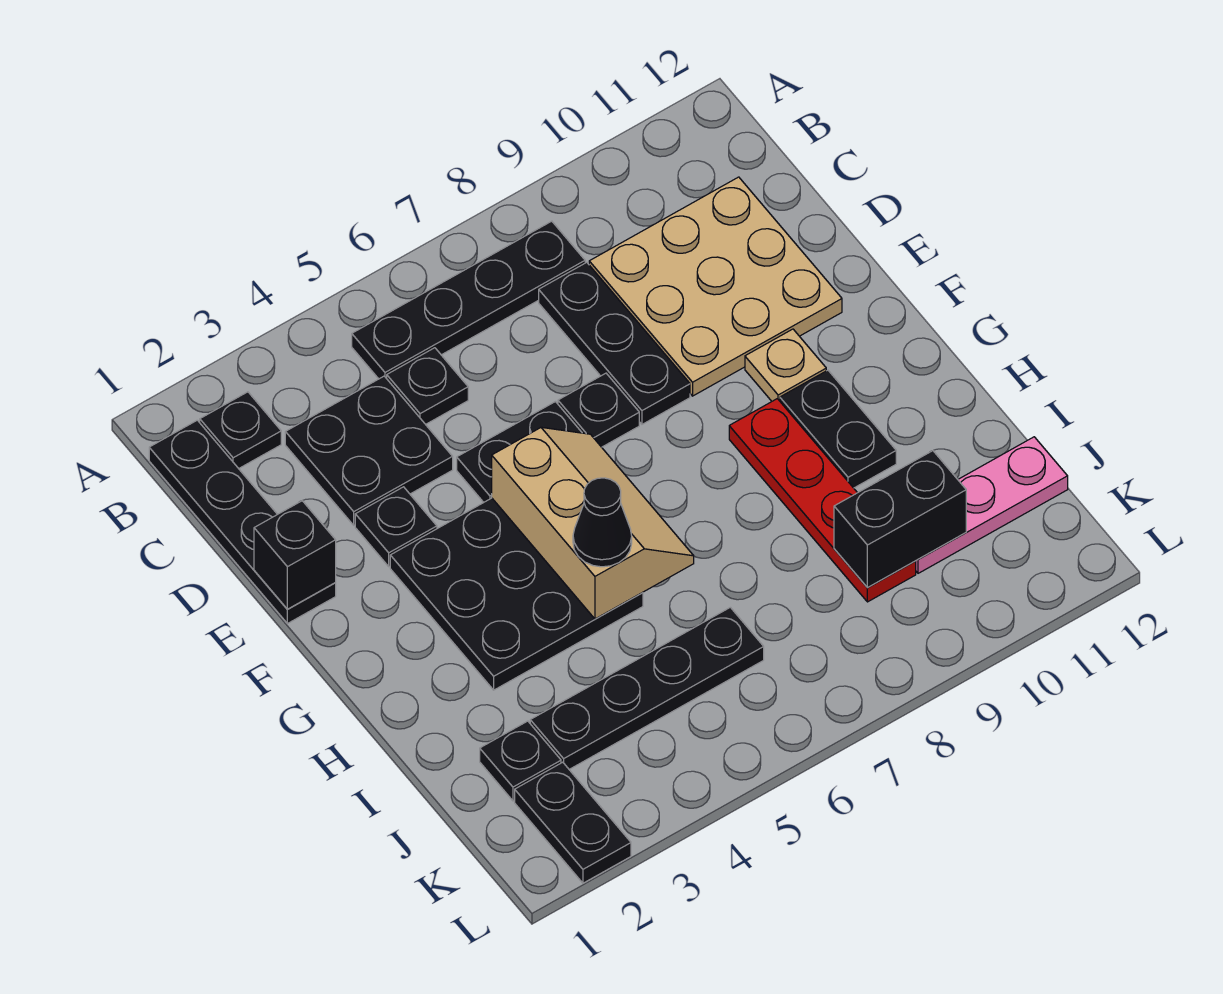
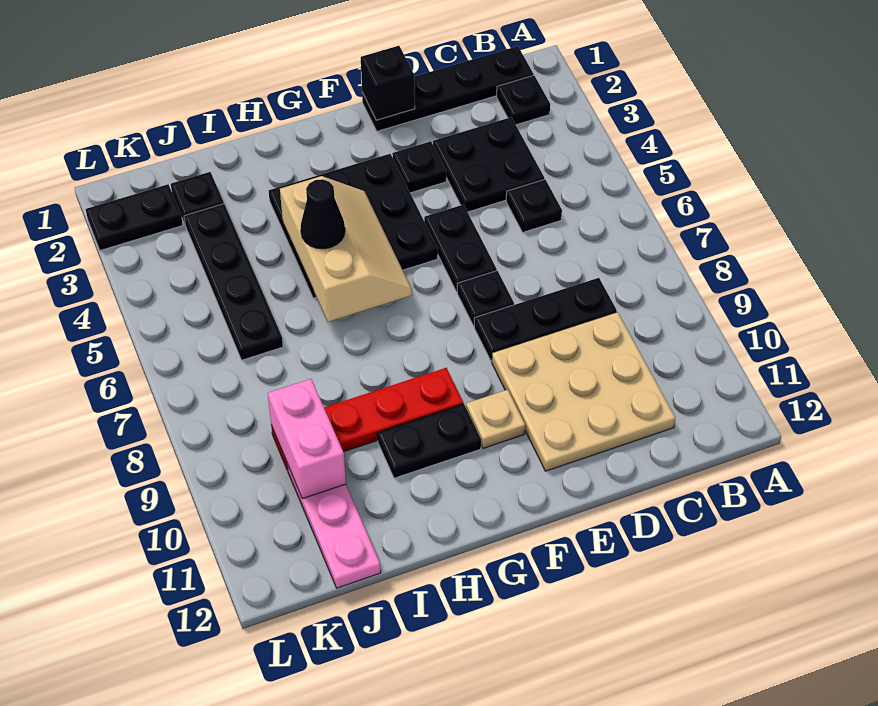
black plate B5:B8 level 1 -> none
tan slope F5:H6 level 2 top 5 -> tan slope G4:H6 level 2 top H
black brick J9:J10 level 2 -> pink brick J9:J10 level 2

